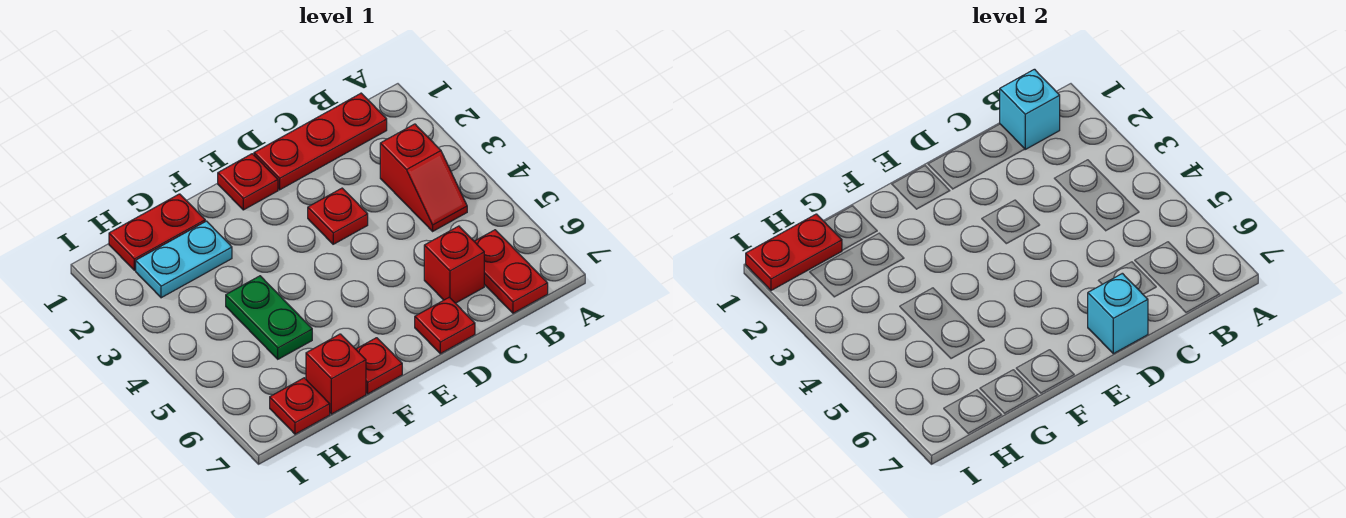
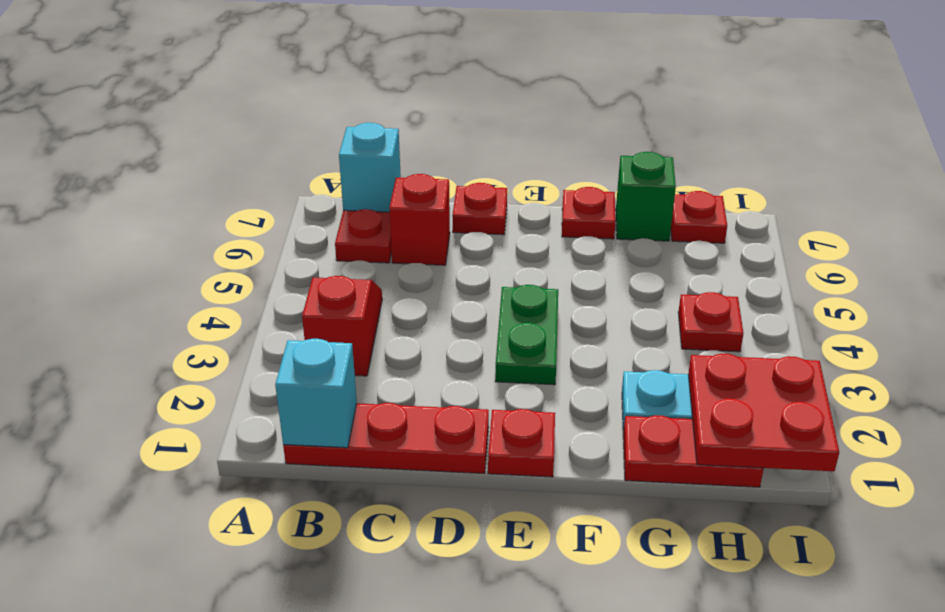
red plate D3 level 1 -> red plate H4 level 1
cyan brick D7 level 2 -> cyan brick B7 level 2
green plate G4:G5 level 1 -> green plate E3:E4 level 1
red brick G7 level 1 -> green brick G7 level 1
red plate H1:I1 level 2 -> red plate H1:I2 level 2

